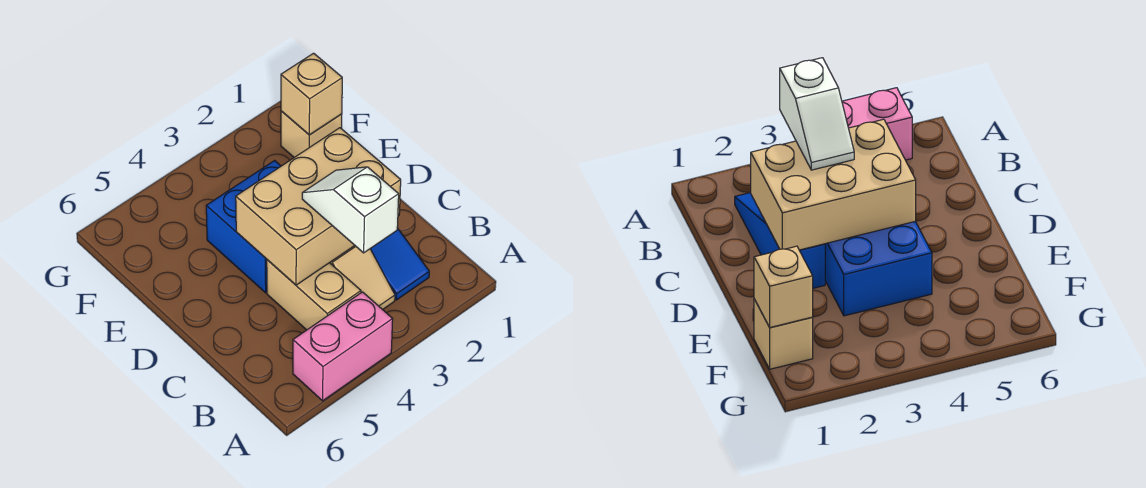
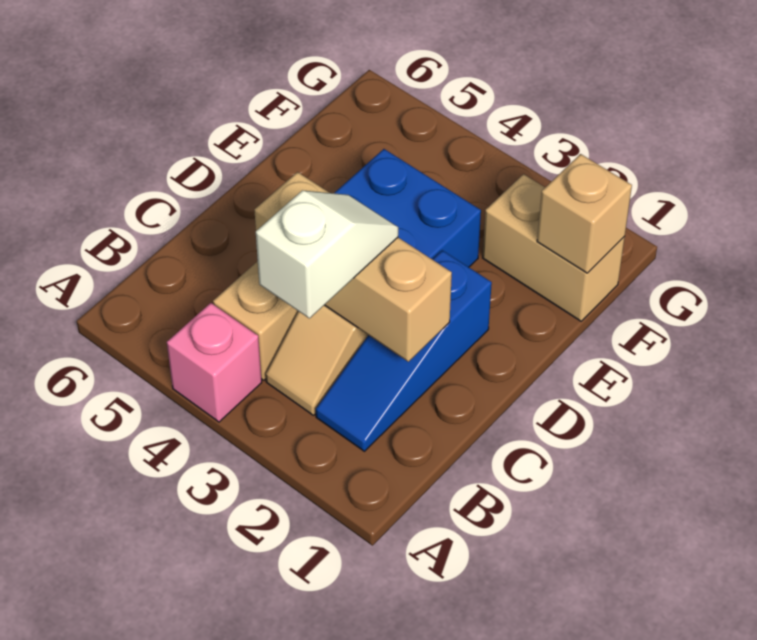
pink brick A4:A5 level 1 -> pink brick A4 level 1
tan brick C2:D4 level 2 -> tan brick C2:C4 level 2
tan brick F1 level 1 -> tan brick F1:F2 level 1

